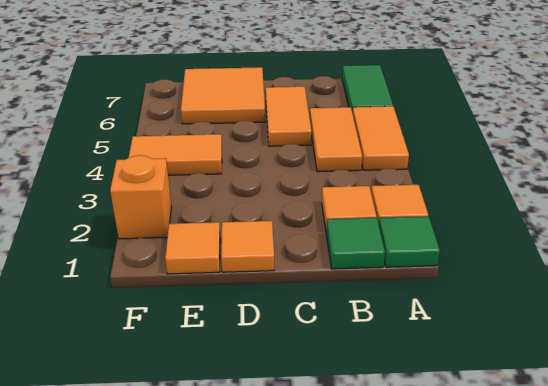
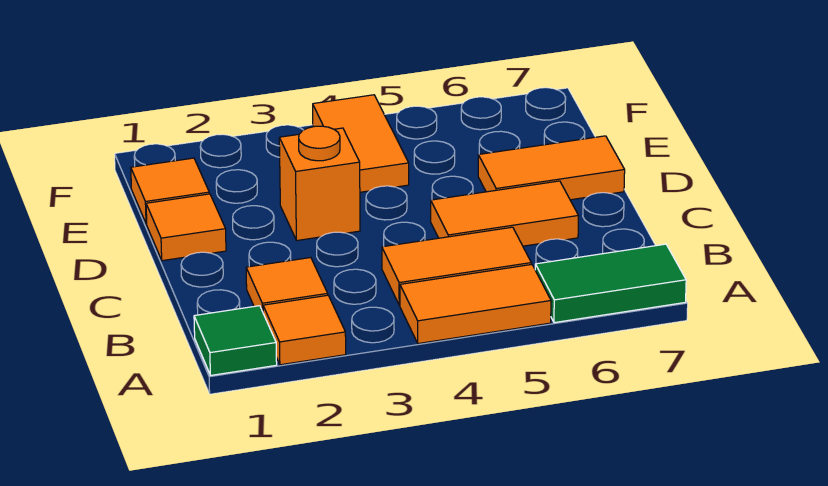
green tile B1 level 1 -> none
orange tile D6:E7 level 1 -> orange tile D6:D7 level 1
orange brick F2 level 1 -> orange brick D3 level 1

